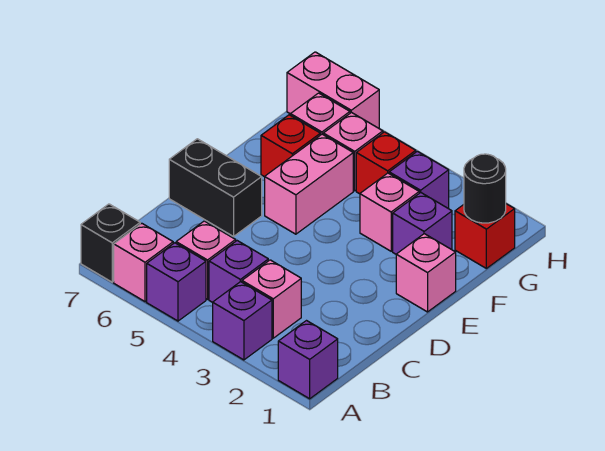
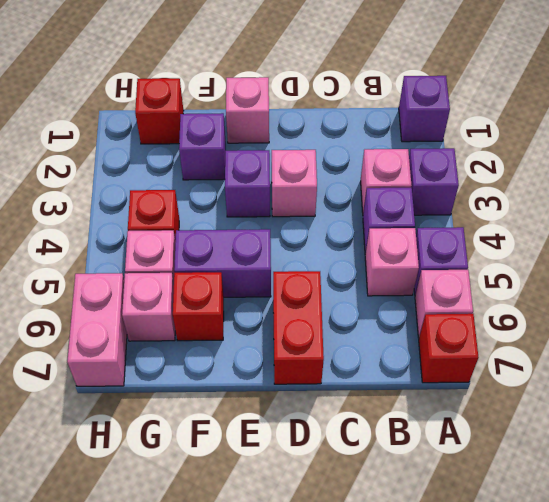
black brick A7 level 1 -> red brick A7 level 1
black brick D6:D7 level 1 -> red brick D6:D7 level 1
pink brick E5:F5 level 1 -> purple brick E5:F5 level 1
pink brick F3 level 1 -> pink brick D3 level 1
black round brick G1 level 2 -> none
purple brick G3 level 1 -> purple brick E3 level 1

